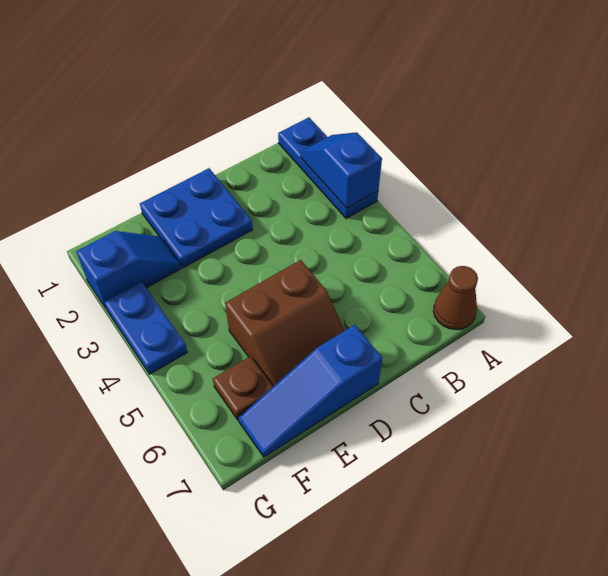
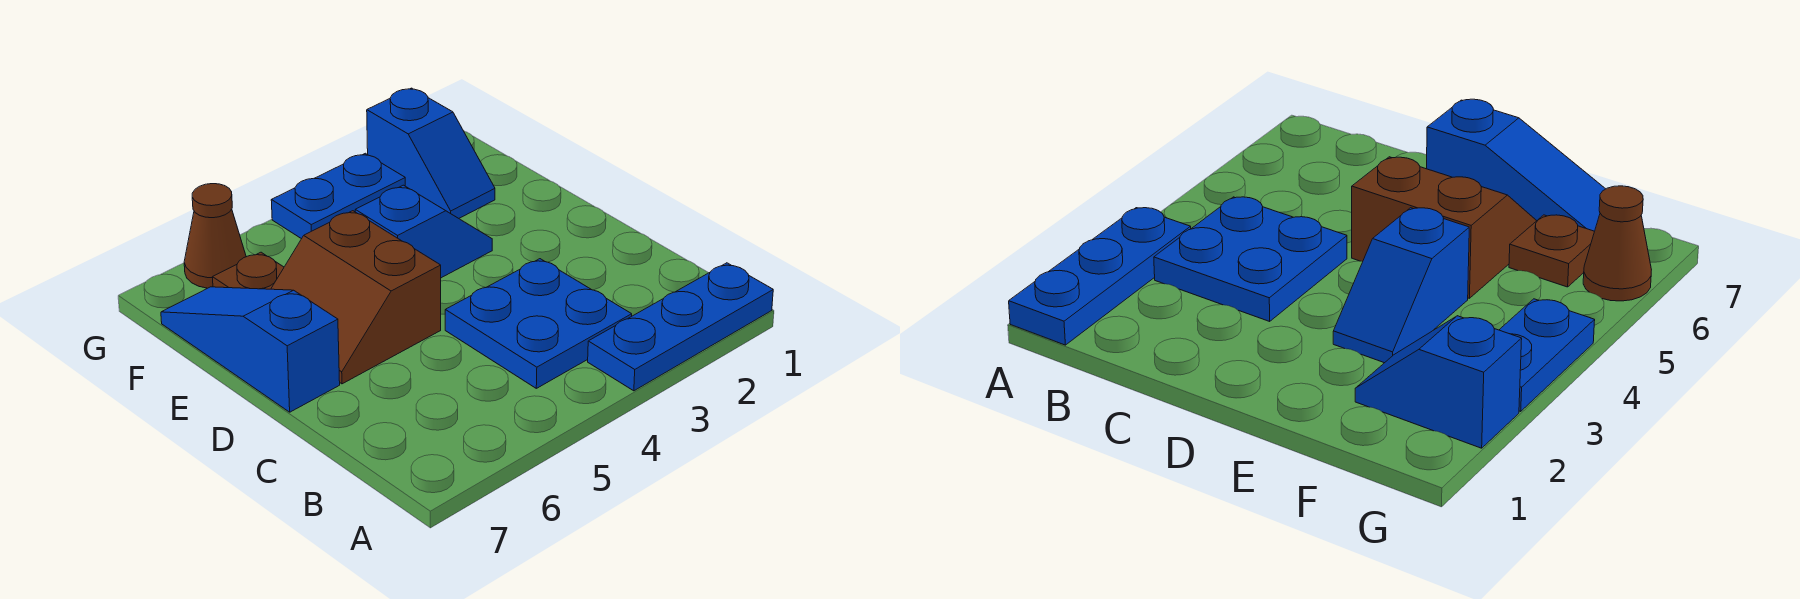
blue slope A2:A3 level 2 top 3 -> blue slope E3:E4 level 1 top 4
brown cone A7 level 1 -> brown cone G6 level 1
blue plate D1:E2 level 1 -> blue plate B3:C4 level 1

